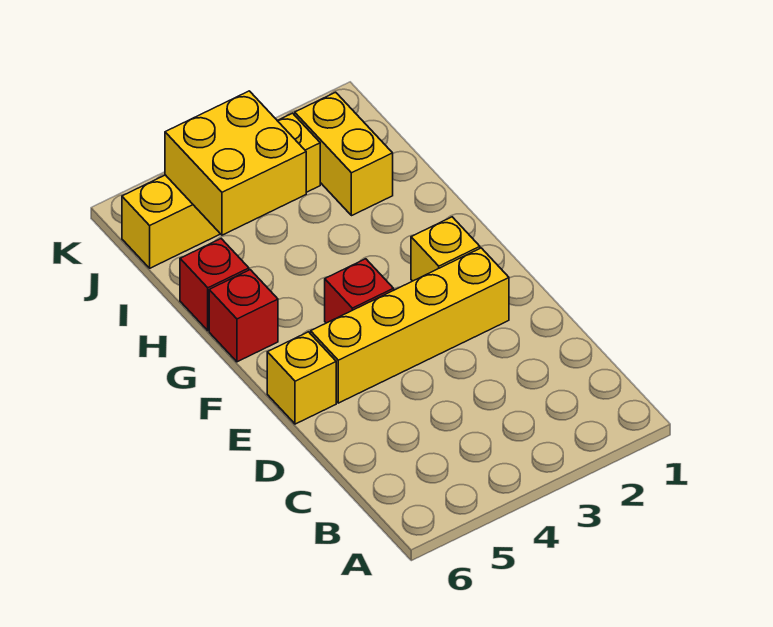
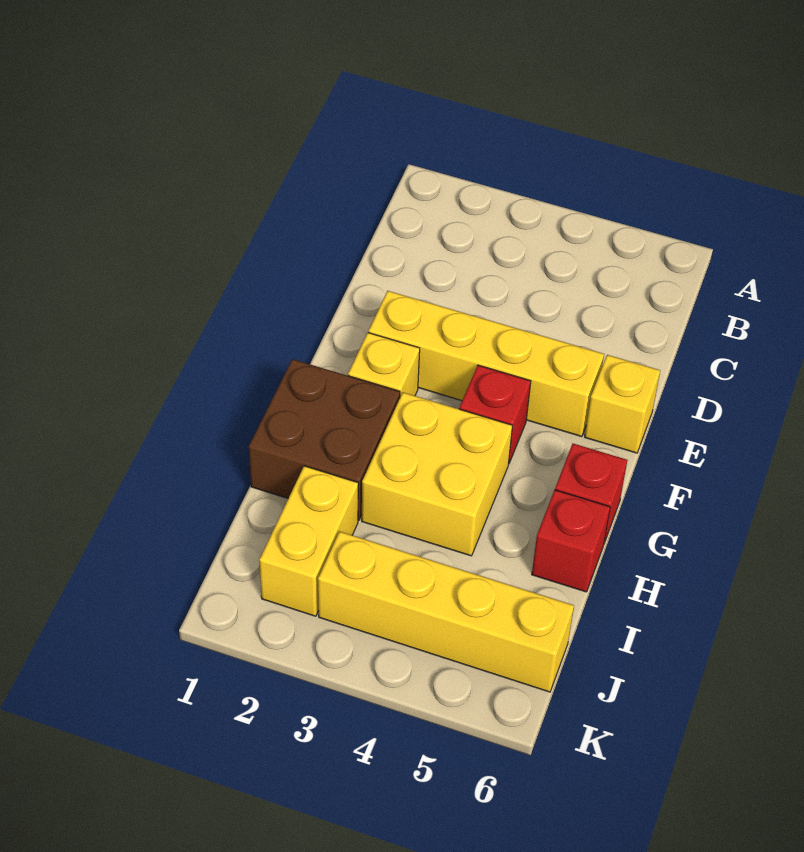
none -> brown brick G1:H2 level 1
yellow brick I4:J5 level 2 -> yellow brick G3:H4 level 1

